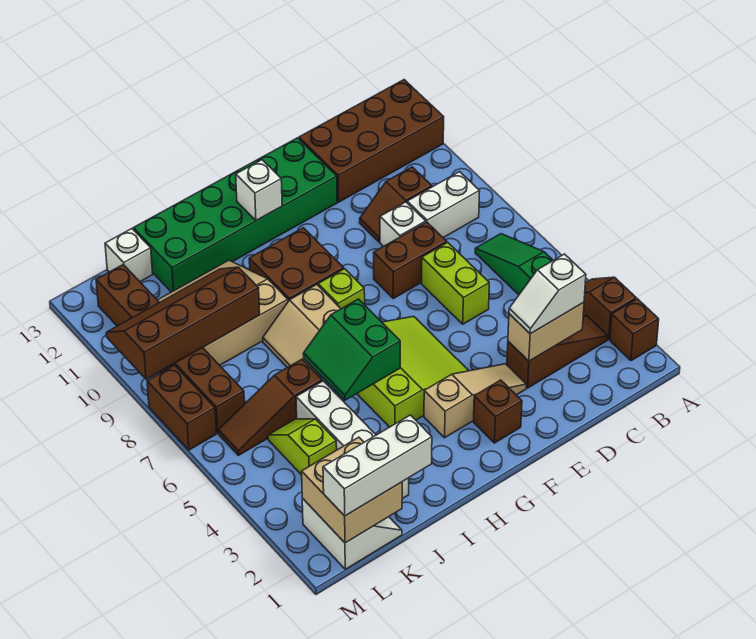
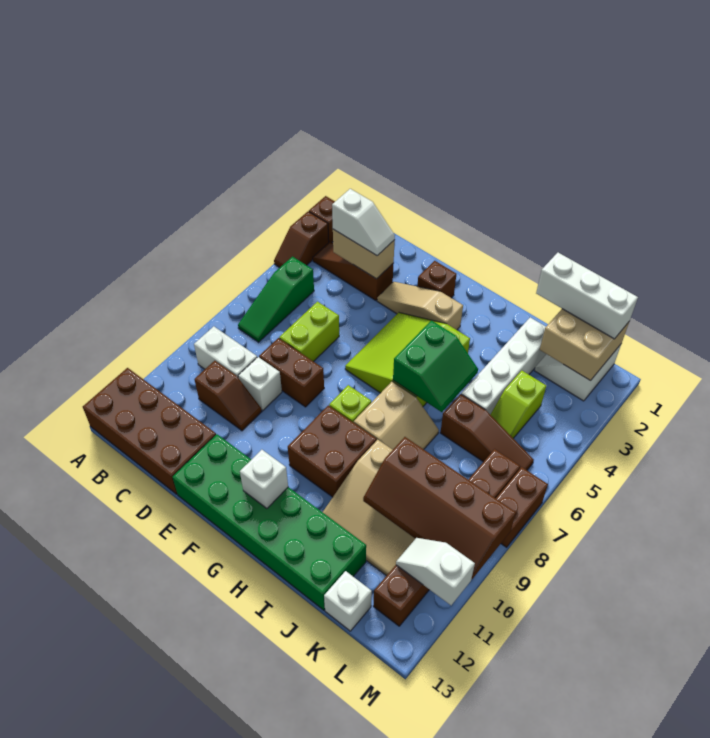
none -> white slope L11:M11 level 2 top M

